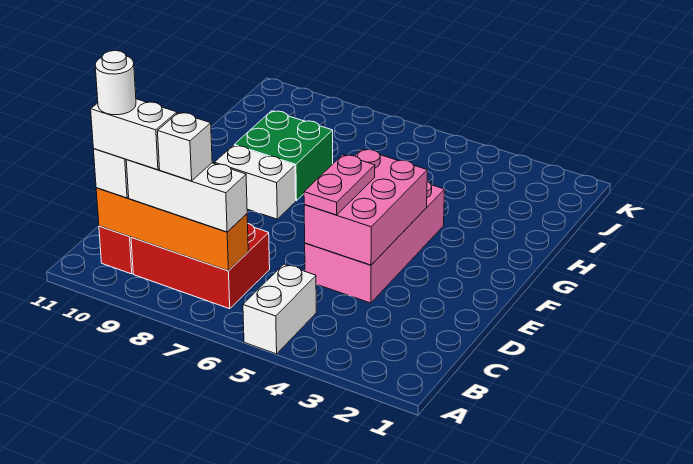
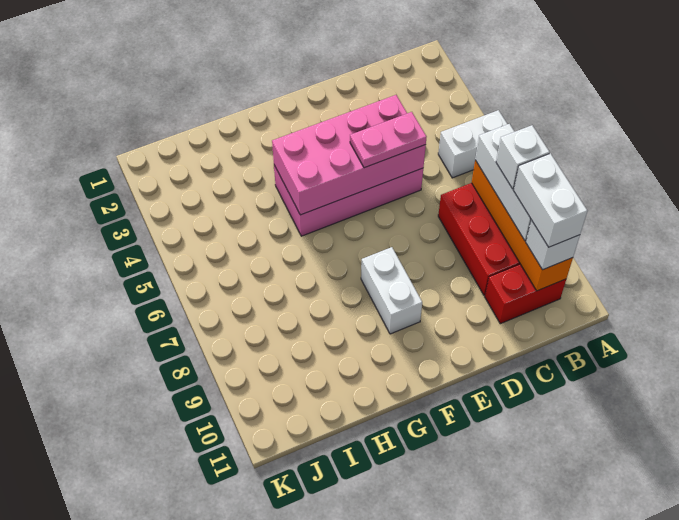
white round brick B10 level 5 -> none
pink brick D4:F5 level 2 -> pink brick D4:G5 level 2
green brick G8:H9 level 1 -> none

